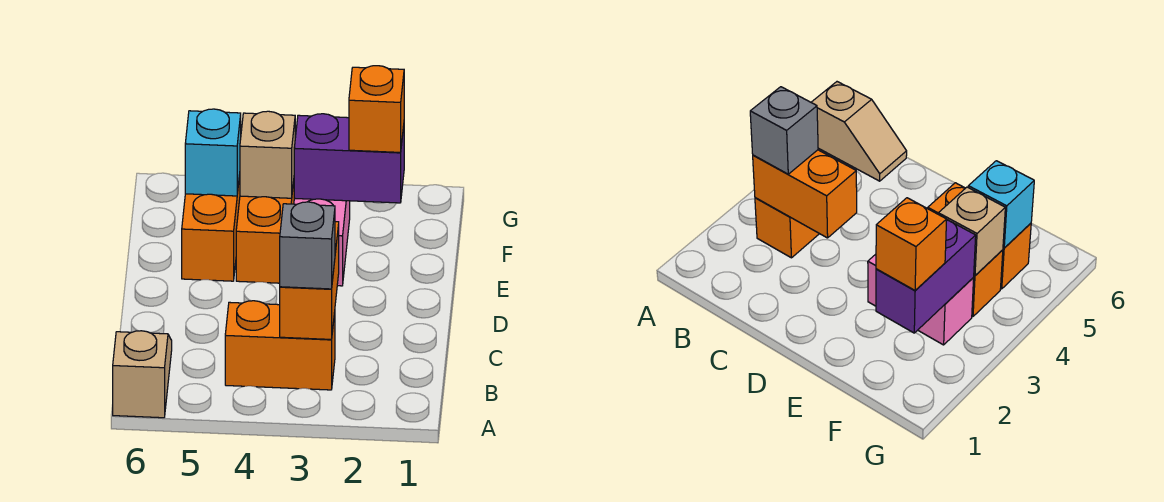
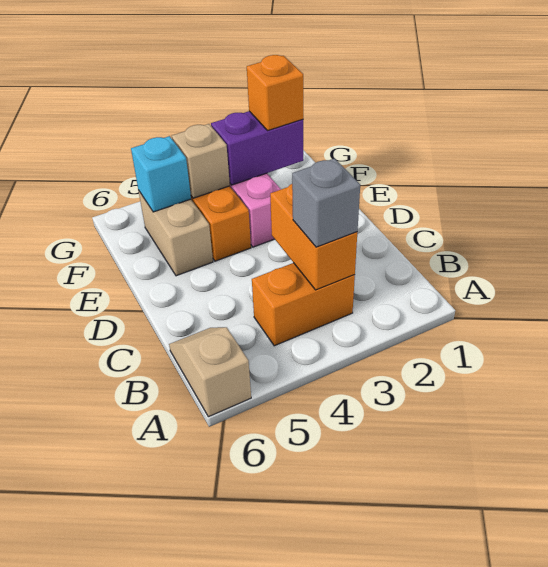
orange brick E5:F5 level 1 -> tan brick E5:F5 level 1

